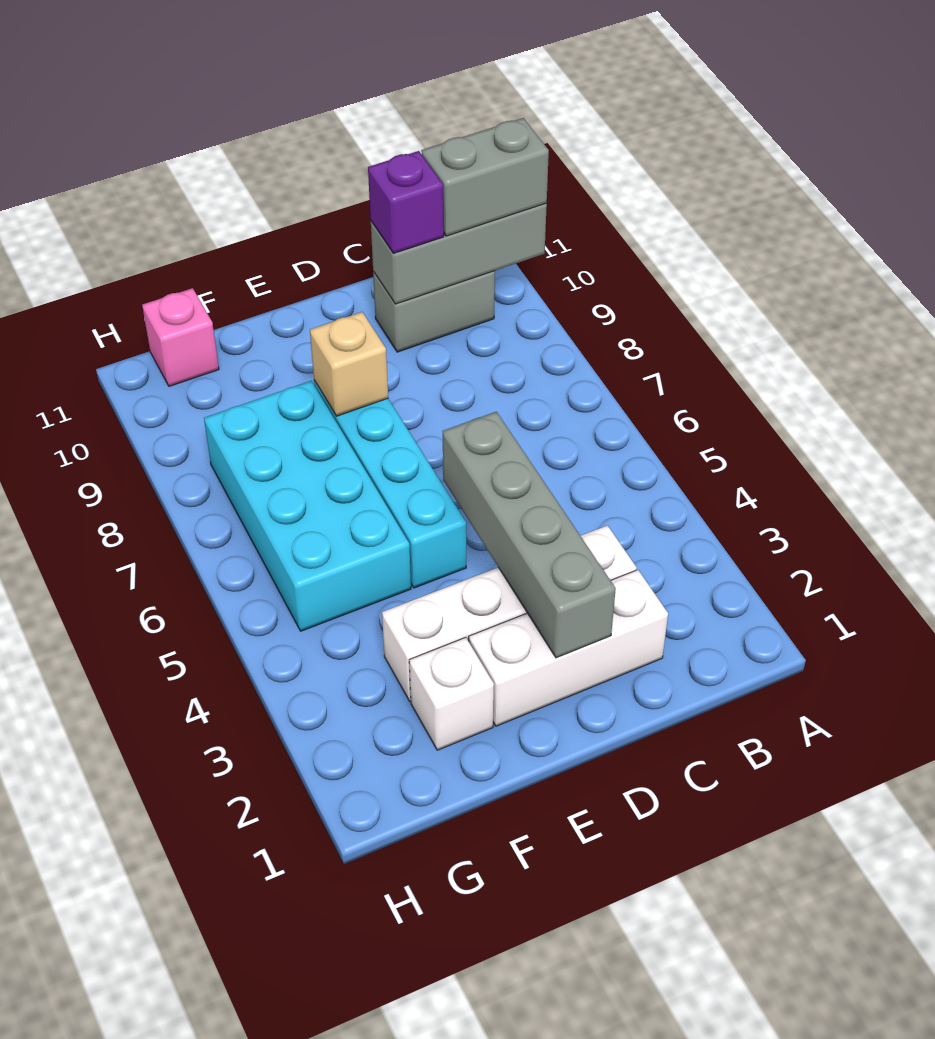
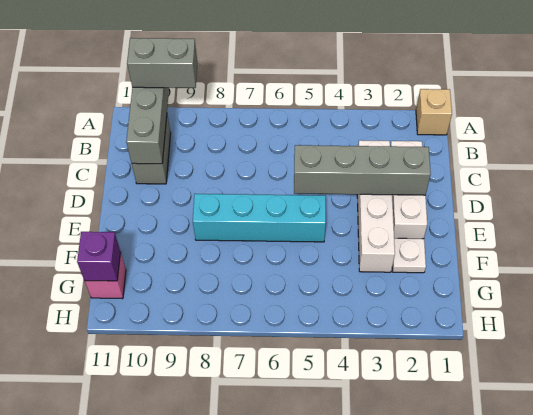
grey brick A10:B10 level 3 -> grey brick A9:A10 level 3
purple brick C10 level 3 -> purple brick G11 level 2
tan brick E8 level 2 -> tan brick A1 level 1
white brick F2 level 1 -> white plate F2 level 1
cyan brick F5:G8 level 1 -> none

